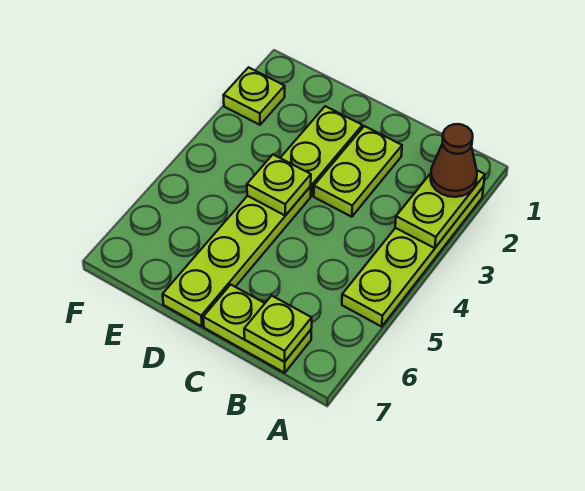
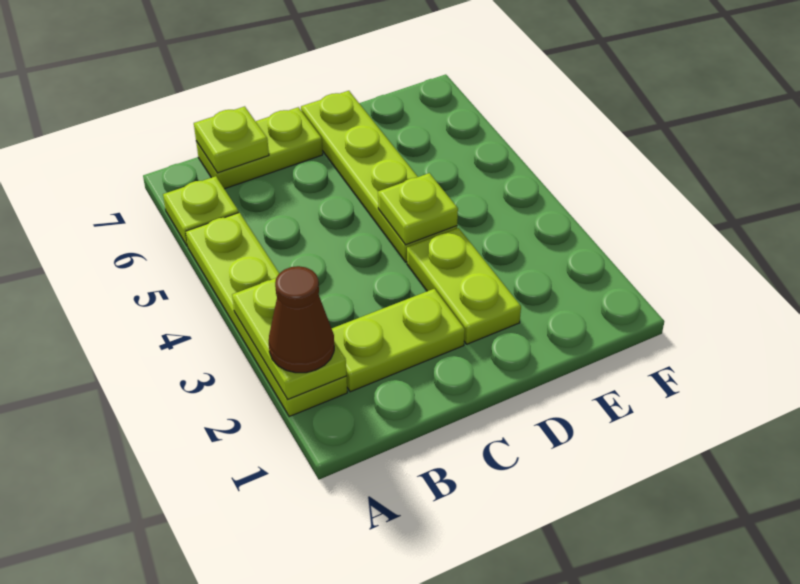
lime plate C2:C3 level 1 -> lime plate B2:C2 level 1
lime plate F2 level 1 -> lime plate A6 level 1

